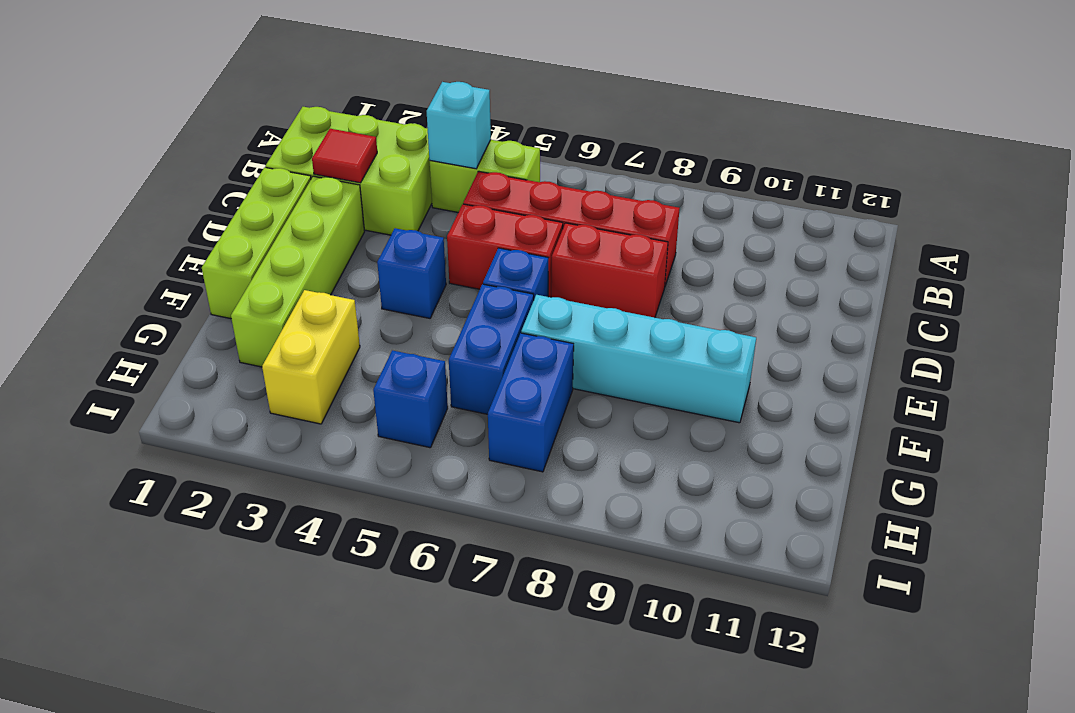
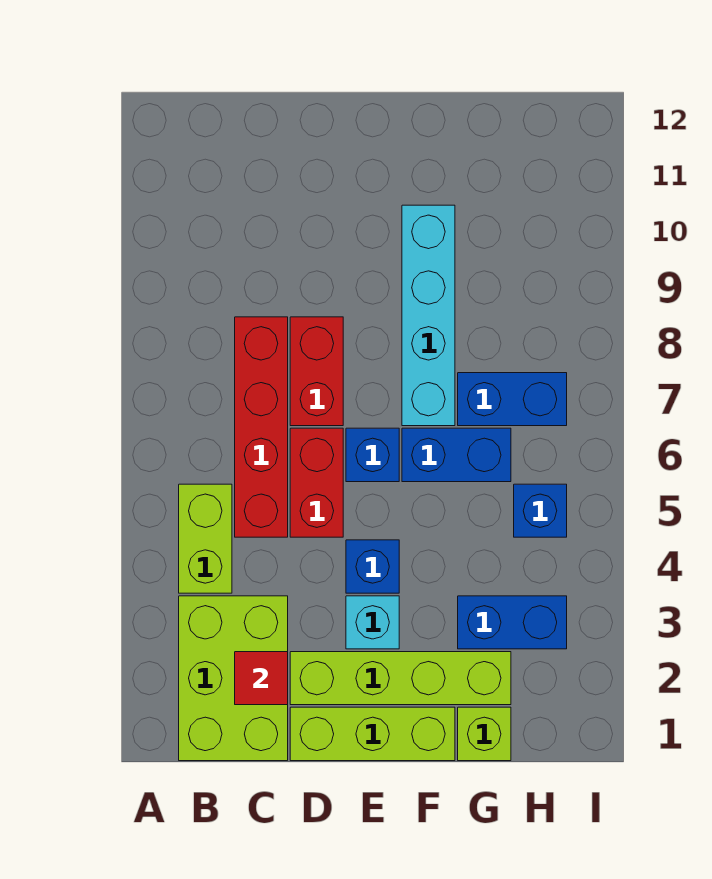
cyan brick B4 level 2 -> cyan brick E3 level 1
none -> lime brick G1 level 1
yellow brick G3:H3 level 1 -> blue brick G3:H3 level 1

